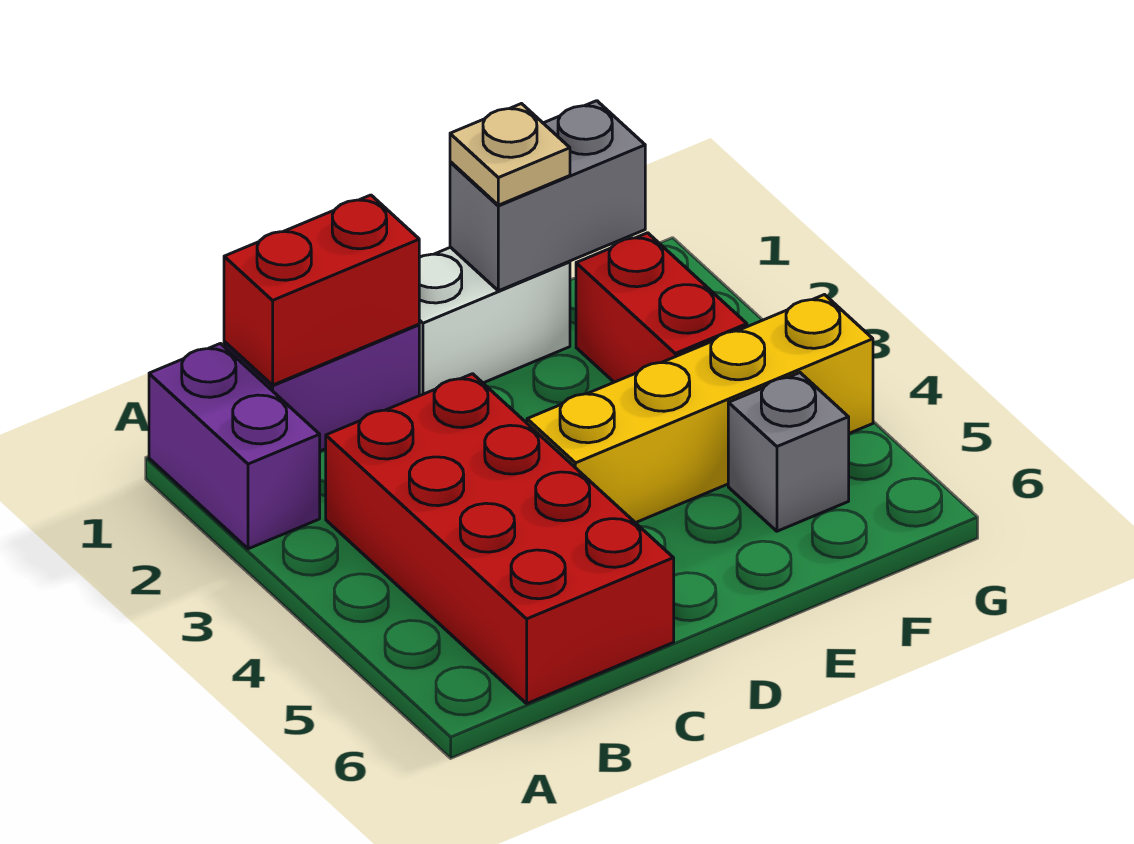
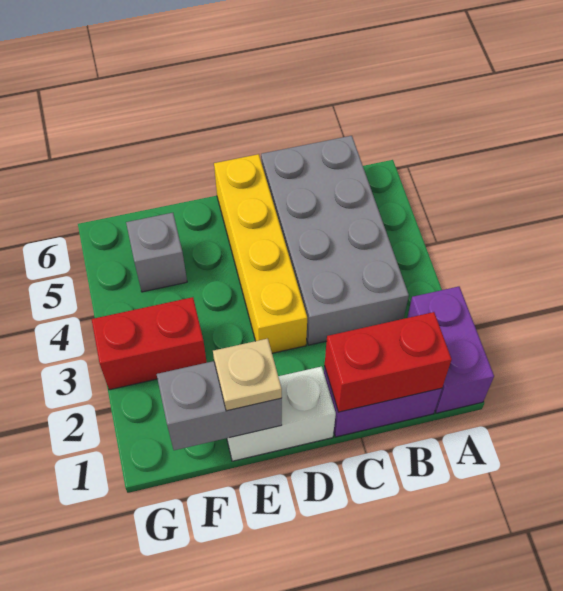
red brick B3:C6 level 1 -> grey brick B3:C6 level 1
yellow brick D4:G4 level 1 -> yellow brick D3:D6 level 1
red brick F2:F3 level 1 -> red brick F3:G3 level 1

